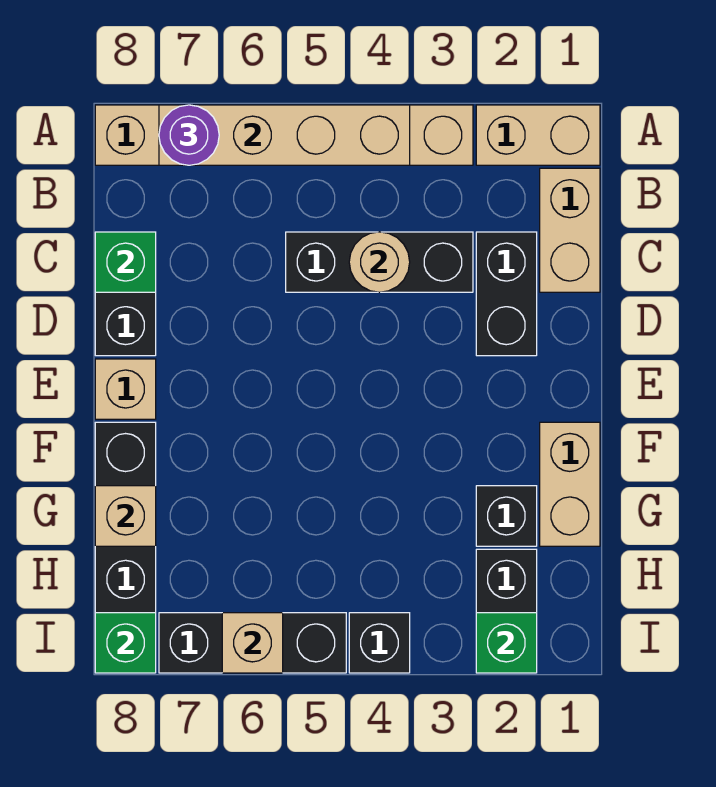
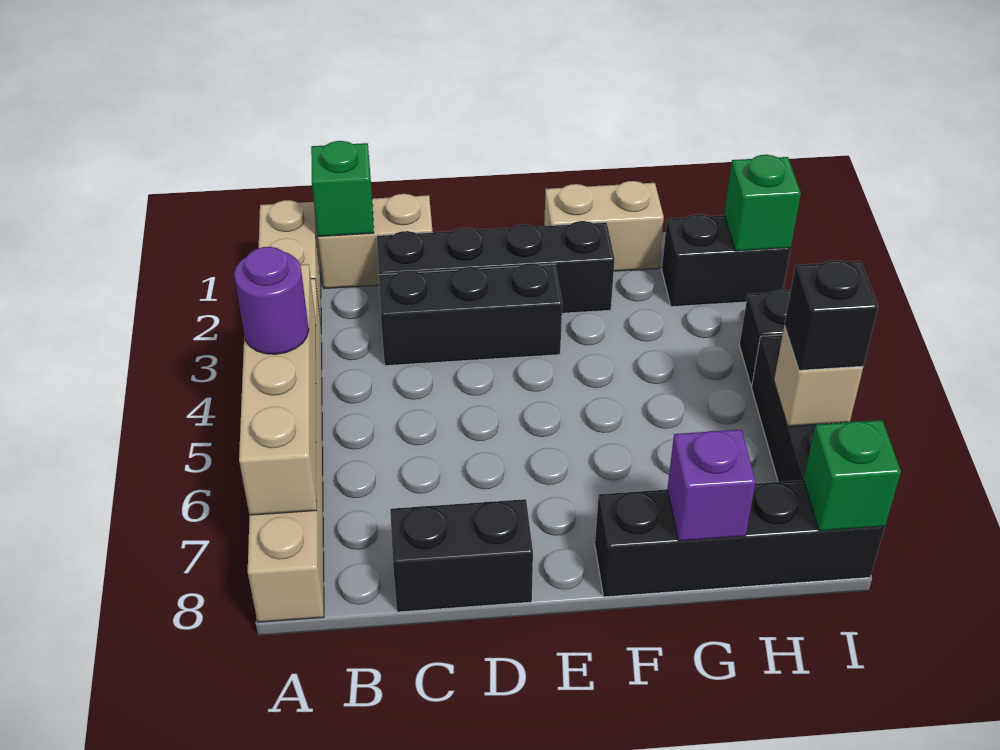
purple round brick A7 level 3 -> purple round brick A5 level 3
black brick C2:D2 level 1 -> black brick C2:F2 level 1
black brick C3:C5 level 1 -> black brick C3:E3 level 1
tan round brick C4 level 2 -> none
green brick C8 level 2 -> green brick B1 level 2
tan brick E8 level 1 -> none
black brick G2 level 1 -> black brick I6 level 3
tan brick G8 level 2 -> purple brick G8 level 2

